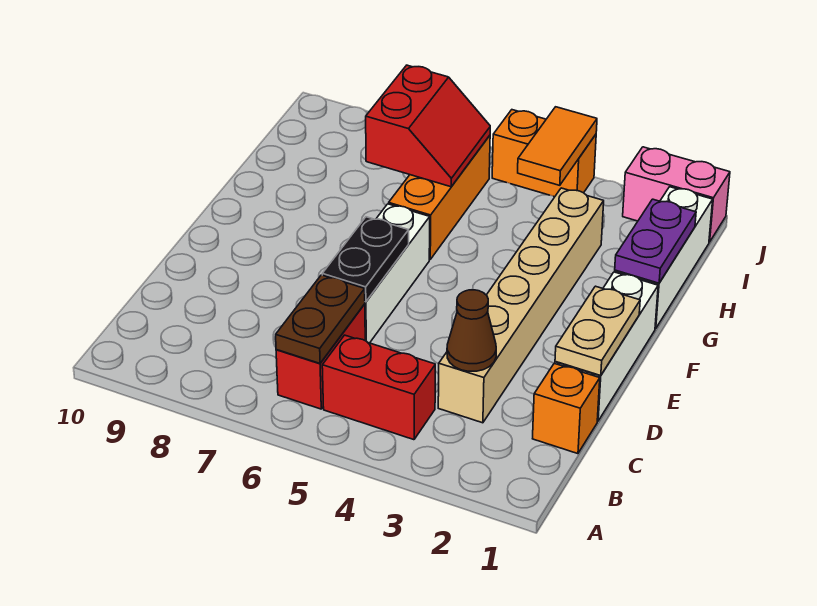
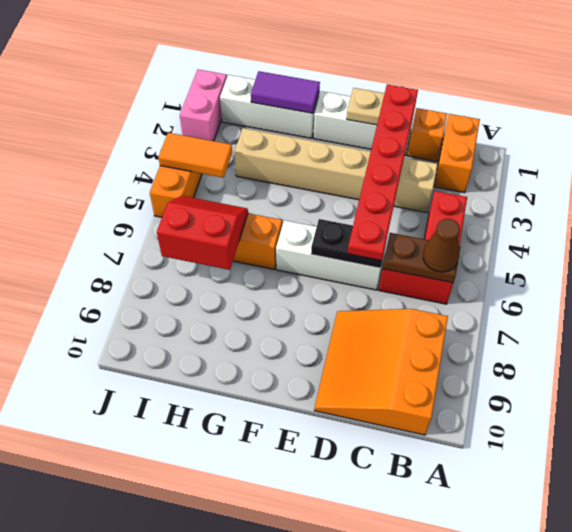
none -> orange brick B1:B2 level 1
none -> orange slope B8:D10 level 1 top B
brown cone C3 level 2 -> brown cone B6 level 3
none -> red plate D1:D6 level 3
purple plate G1:H1 level 2 -> purple tile G1:H1 level 2

